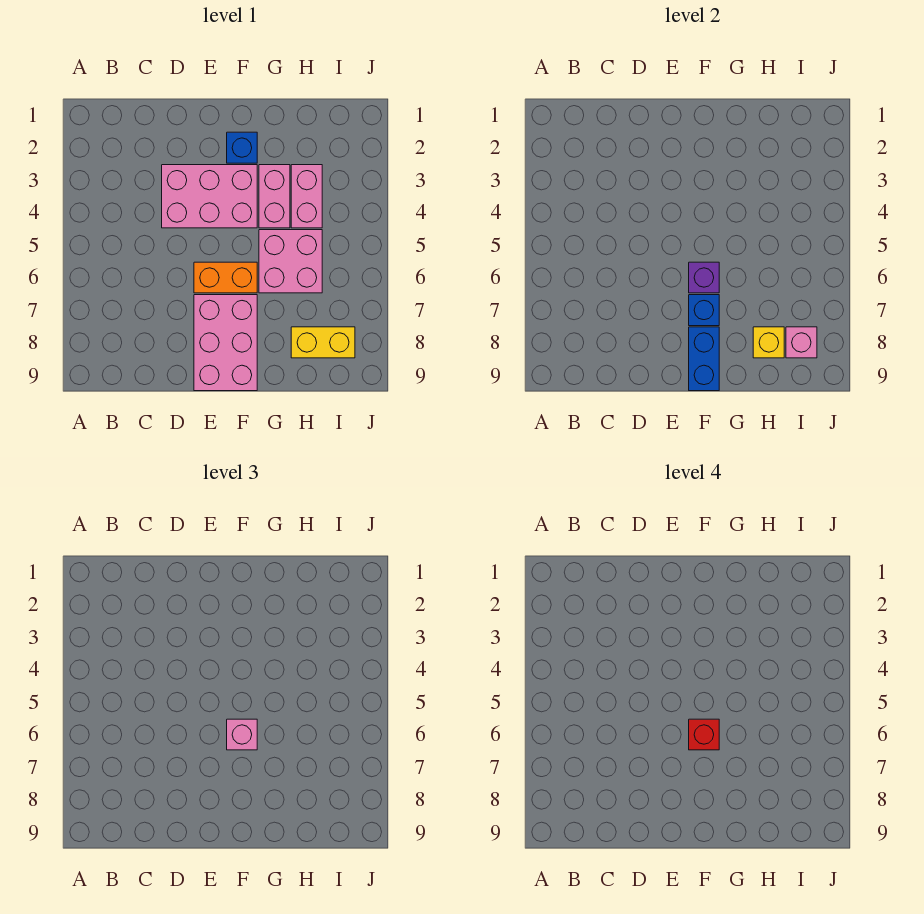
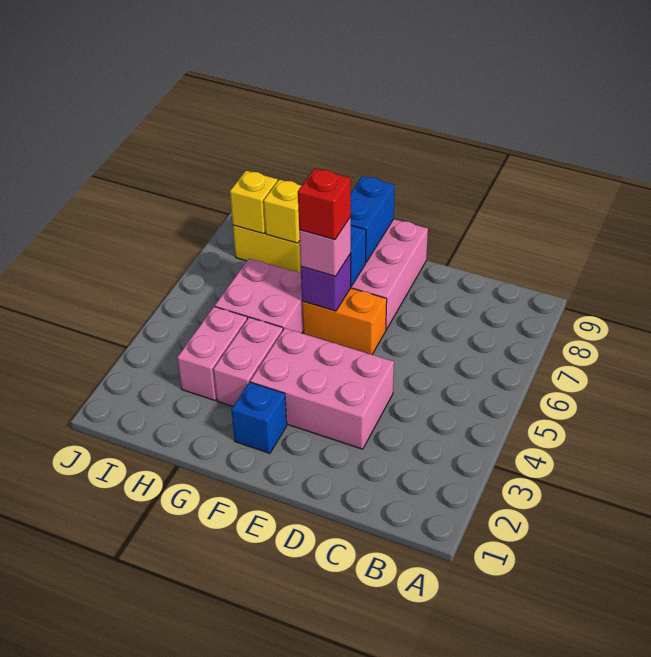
pink brick I8 level 2 -> yellow brick I8 level 2

